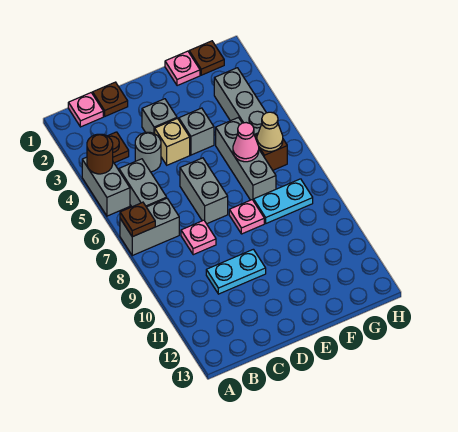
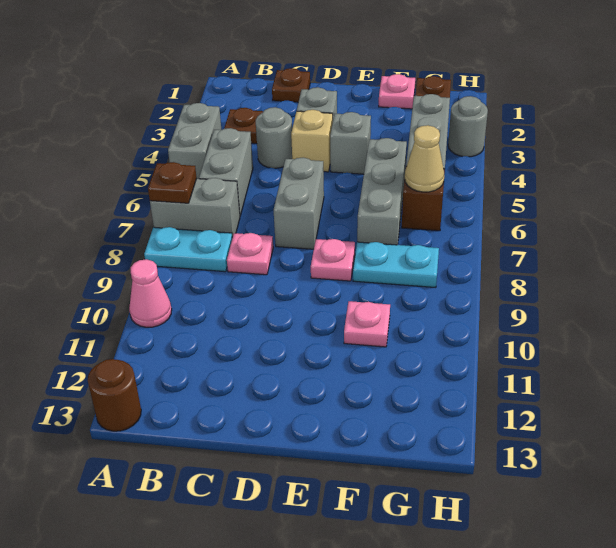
brown round brick A4 level 2 -> brown round brick A13 level 1
pink plate B1 level 1 -> pink plate F10 level 1
cyan plate C10:D10 level 1 -> cyan plate A8:B8 level 1
pink cone F6 level 2 -> pink cone A10 level 1
none -> grey round brick H3 level 1

